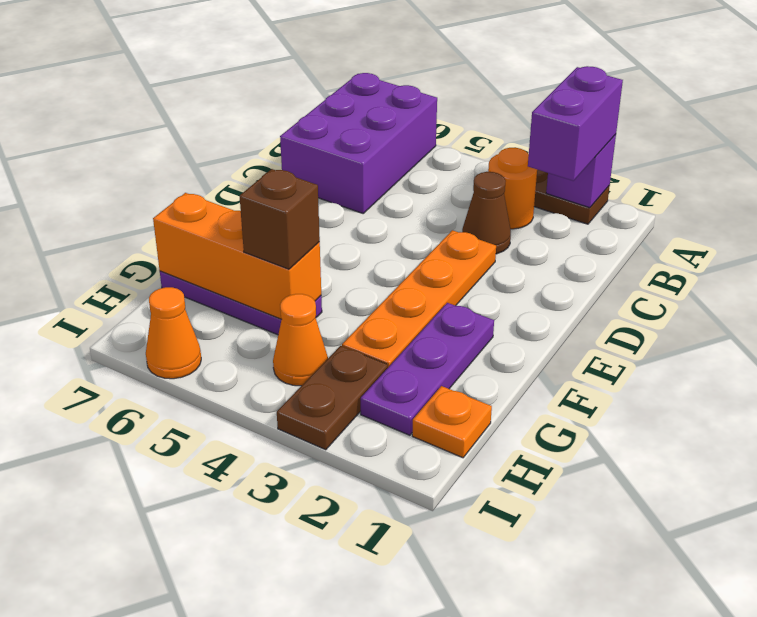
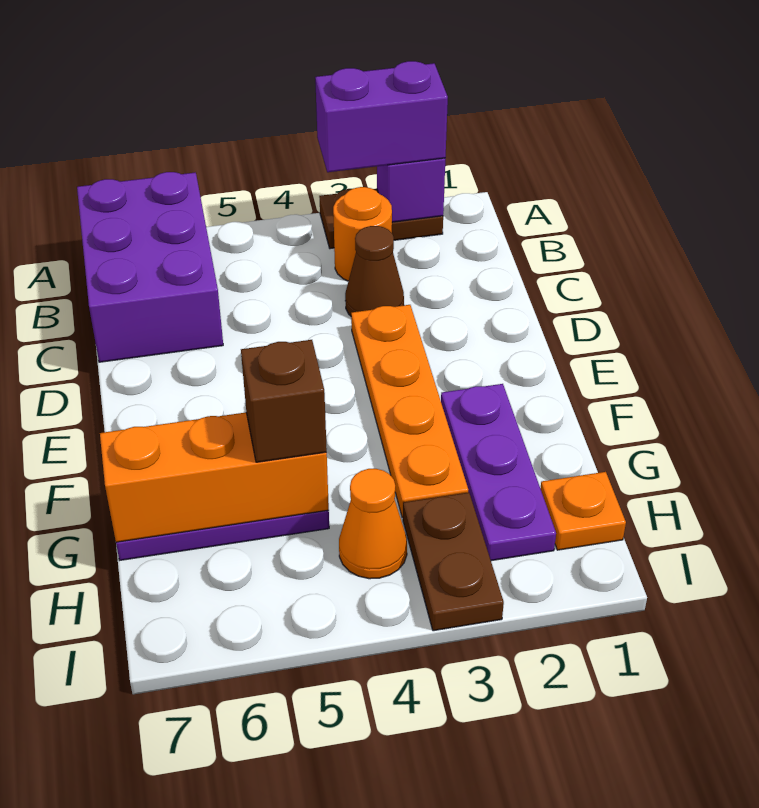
purple brick A2:B2 level 3 -> purple brick A2:A3 level 3
orange cone I6 level 1 -> none

